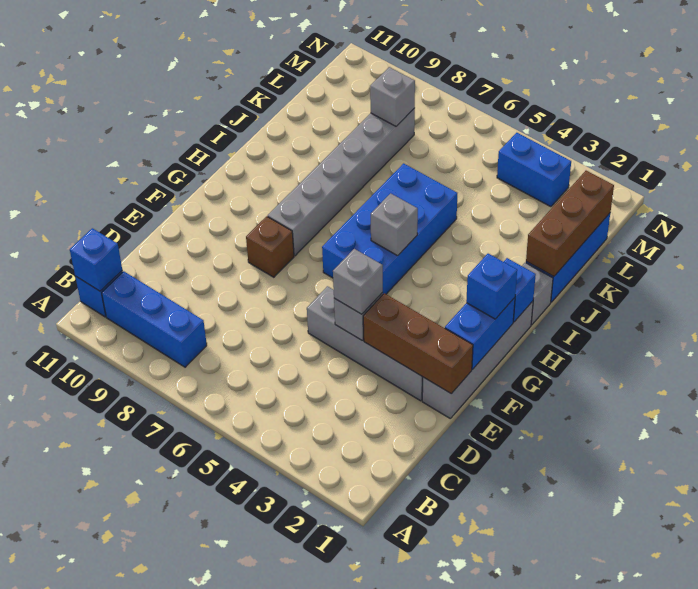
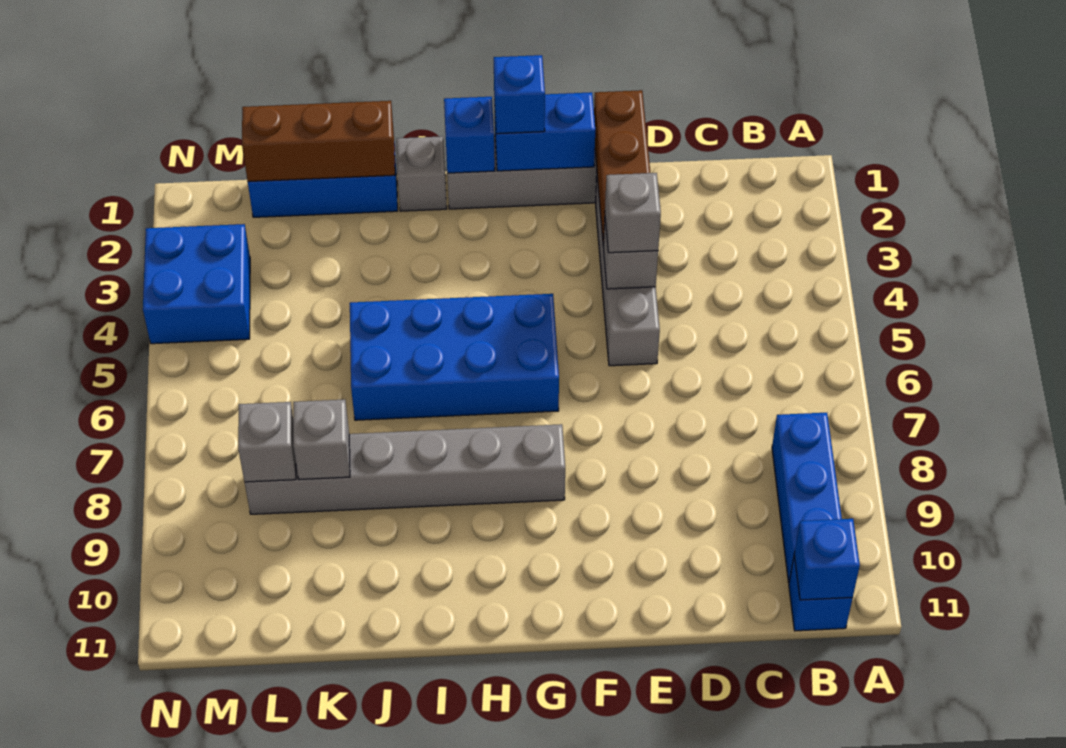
brown brick F8 level 1 -> none
grey brick H5 level 2 -> grey brick K8 level 2
blue brick M3:M4 level 1 -> blue brick M3:N4 level 1

